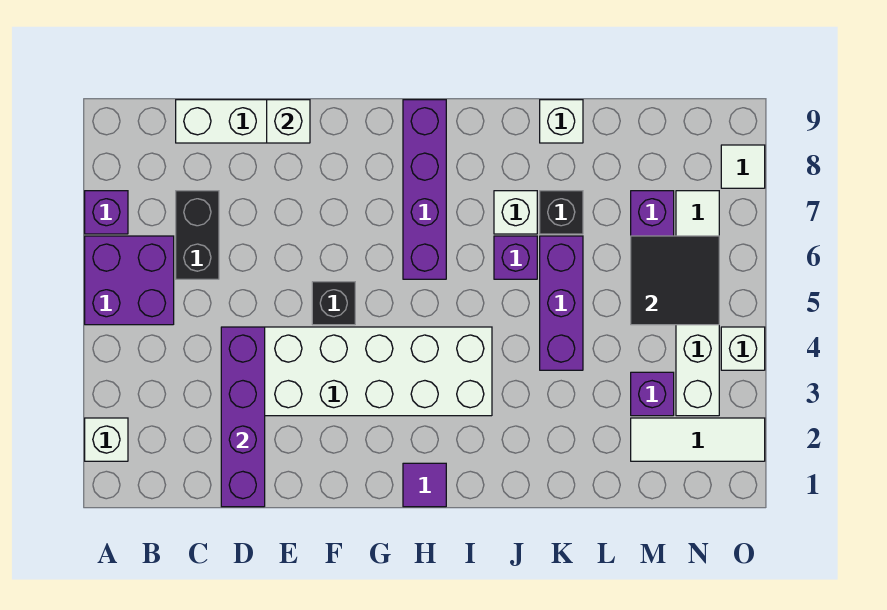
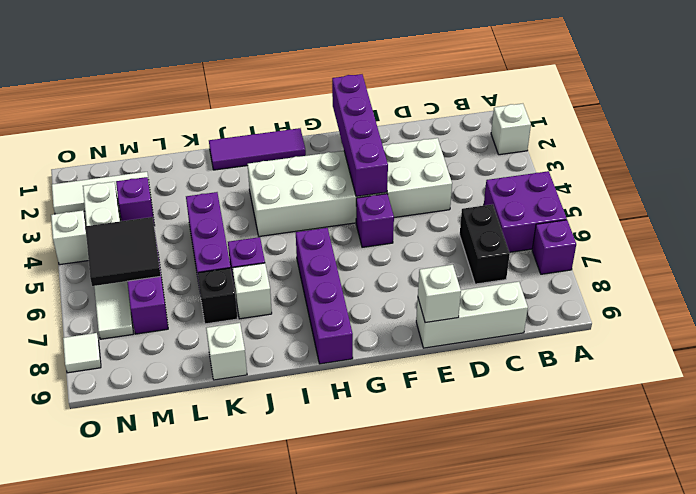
purple brick D1:D4 level 2 -> purple brick F1:F4 level 2
black brick F5 level 1 -> purple brick F5 level 1
purple tile H1 level 1 -> purple tile H1:J1 level 1

